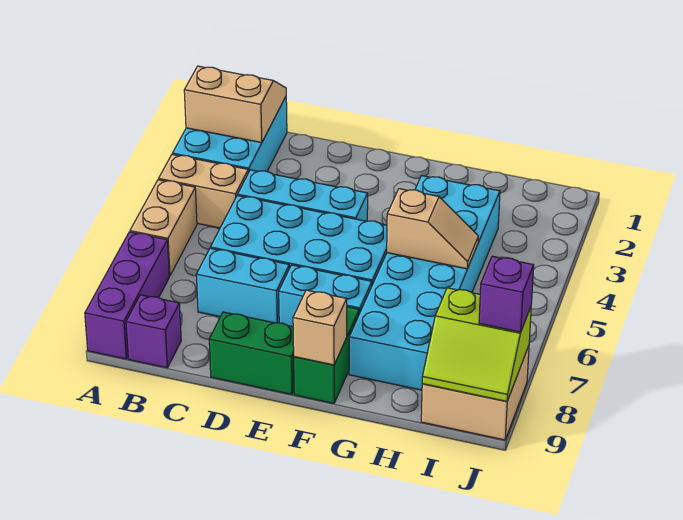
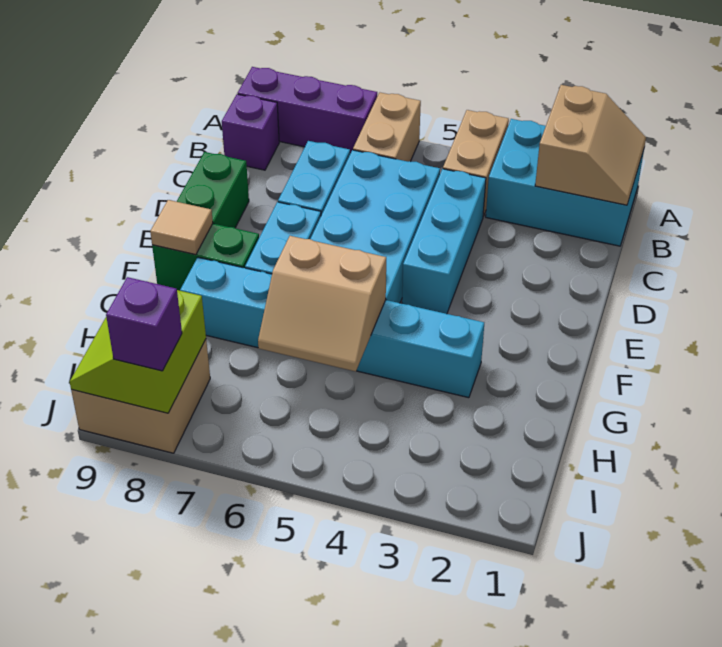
tan brick A5:A6 level 1 -> tan brick A6:B6 level 1
tan brick F9 level 2 -> tan tile F9 level 2
cyan brick G3:H8 level 1 -> cyan brick G3:G8 level 1
tan slope G5:H5 level 2 top G -> tan slope G5:H6 level 2 top G

